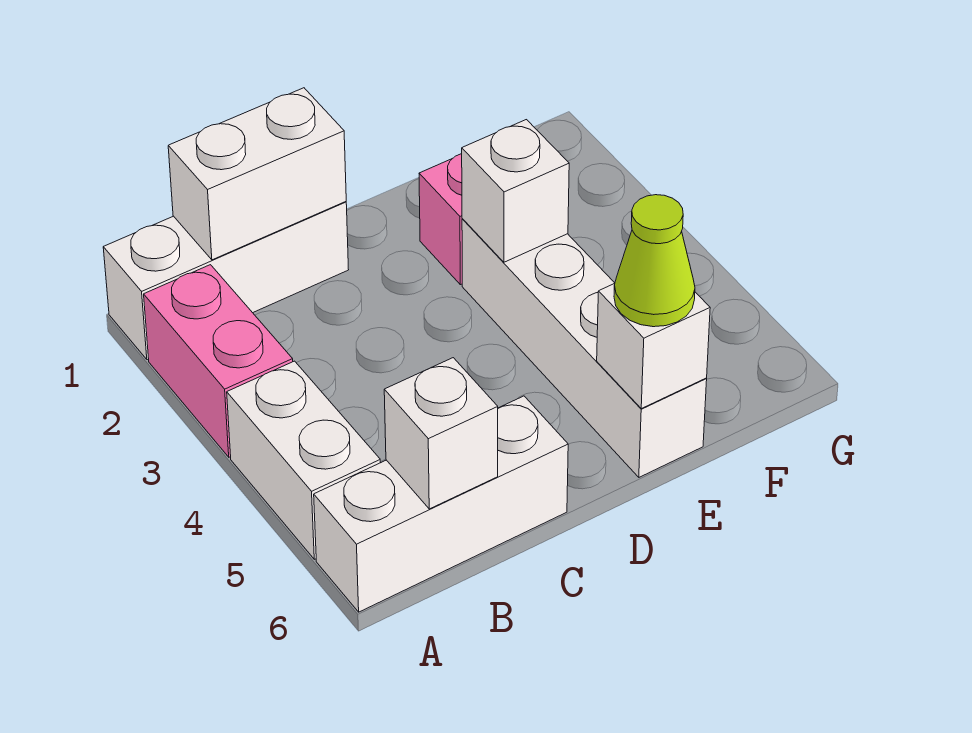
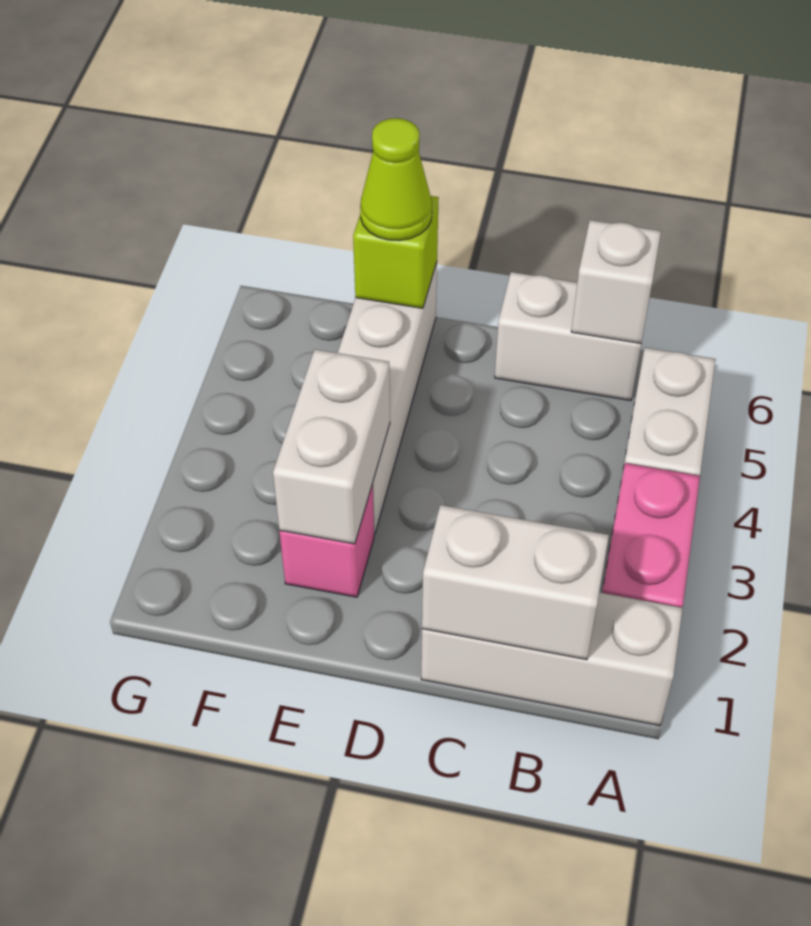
white brick A6:C6 level 1 -> white brick B6:C6 level 1
white brick E3 level 2 -> white brick E2:E3 level 2
white brick E6 level 2 -> lime brick E6 level 2

